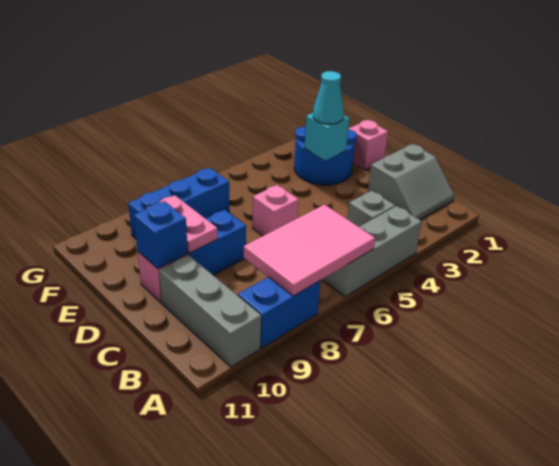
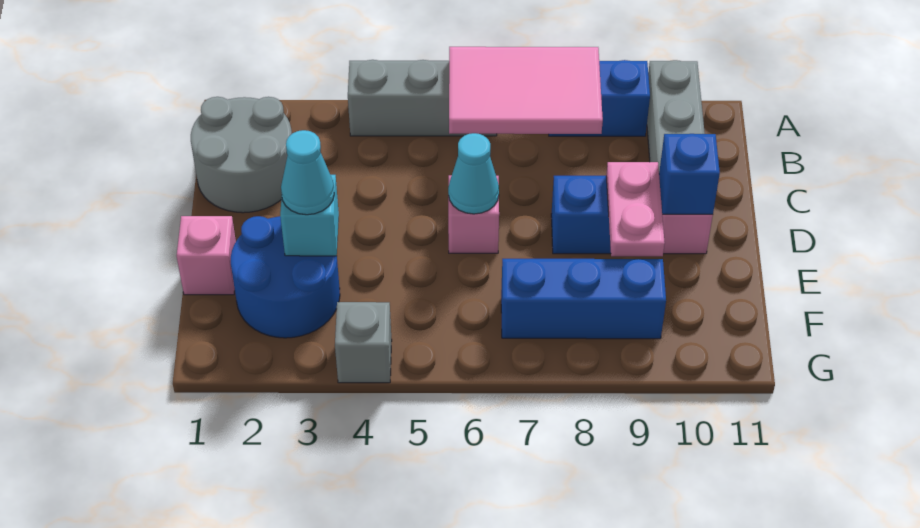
grey slope B1:C2 level 1 top C -> grey round brick B1:C2 level 1
grey brick B4 level 1 -> grey brick G4 level 1
none -> cyan cone D6 level 2

